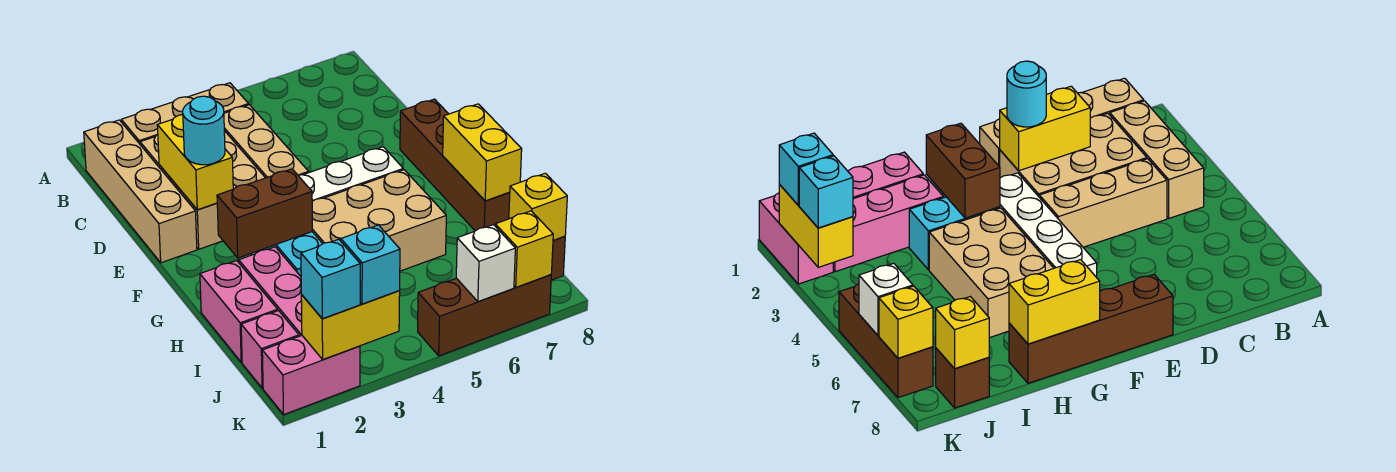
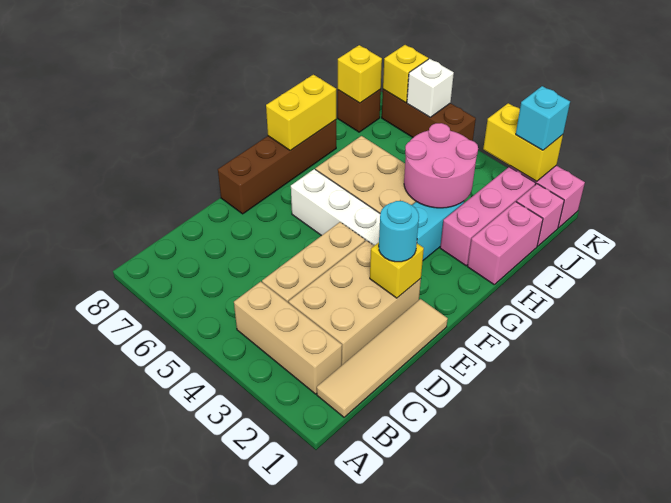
tan brick B1:E1 level 1 -> tan tile B1:E1 level 1
yellow brick D2:E2 level 2 -> yellow brick E2 level 2
brown brick G2:G3 level 2 -> none
none -> pink round brick H3:I4 level 2
cyan brick K3 level 3 -> none

